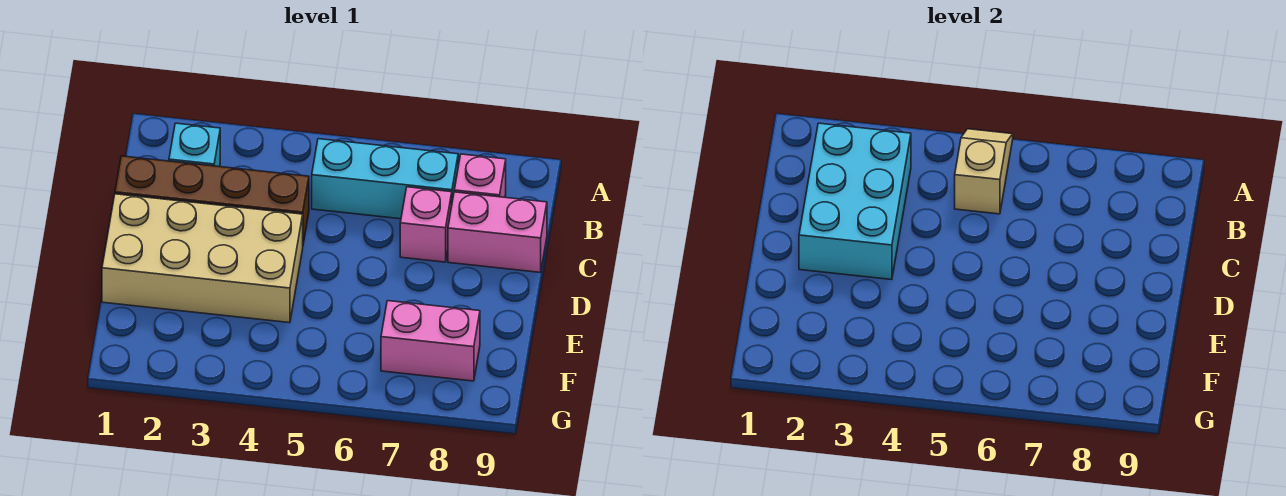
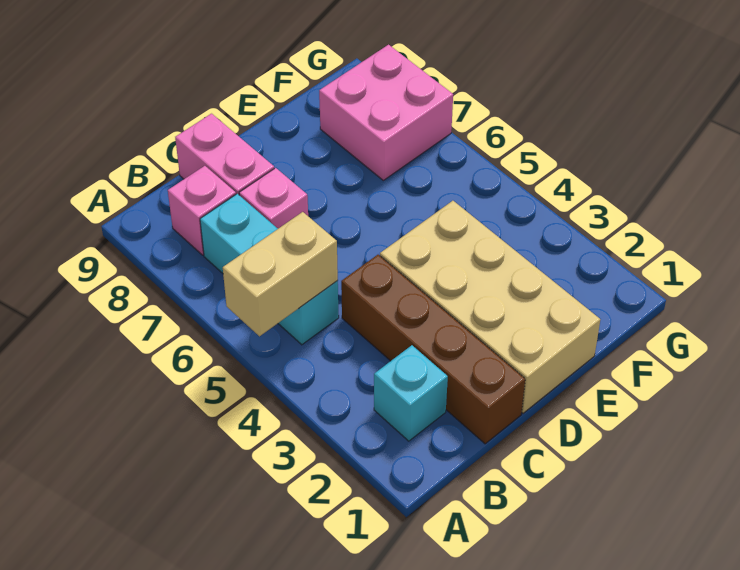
tan slope A5:B5 level 2 top B -> tan brick A5:B5 level 2
cyan brick B2:D3 level 2 -> none
pink brick F7:F8 level 1 -> pink brick F7:G8 level 1

